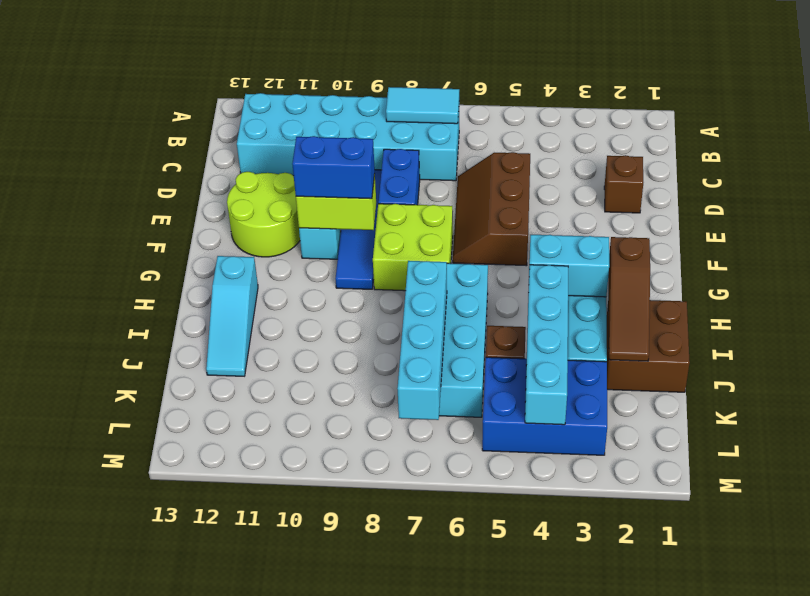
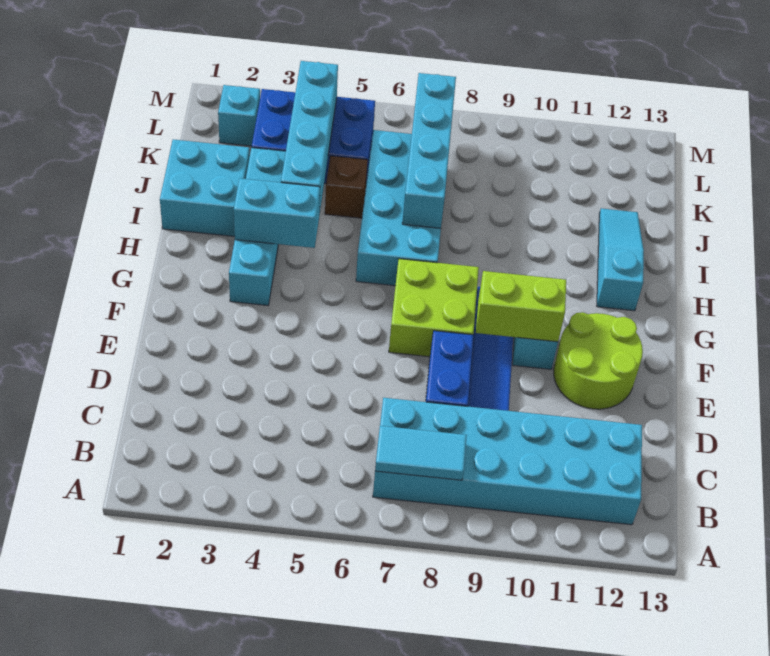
brown brick D2 level 1 -> none
brown slope D5:F6 level 1 top 5 -> none
blue brick F9:F10 level 3 -> none
brown slope H2:J2 level 2 top H -> none
brown brick I1:J2 level 1 -> cyan brick I1:J2 level 1
none -> cyan brick L2 level 1

